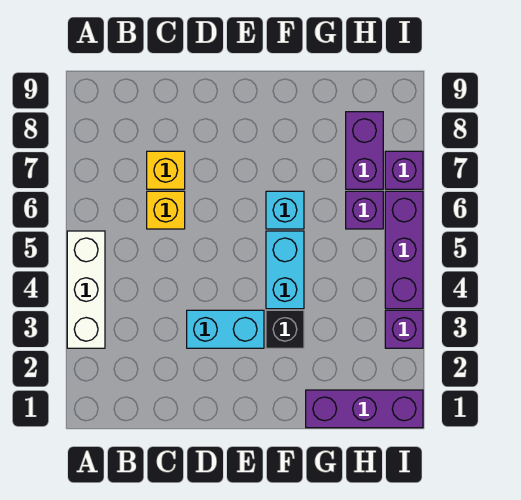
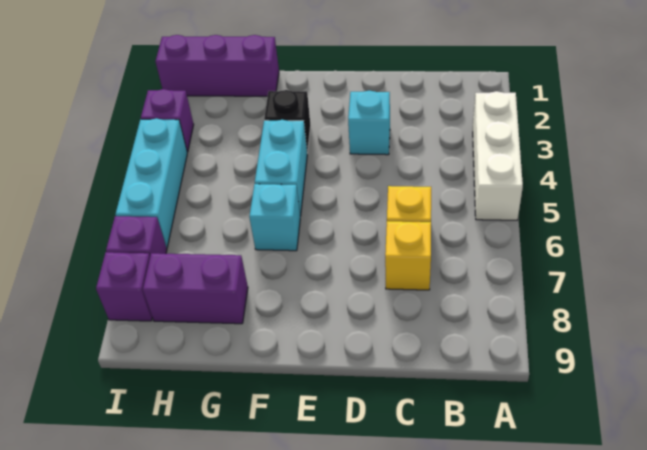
cyan brick D3:E3 level 1 -> cyan brick D3 level 1
purple brick H6 level 1 -> purple brick I8 level 1
purple brick H7:H8 level 1 -> purple brick G8:H8 level 1
purple brick I4:I6 level 1 -> cyan brick I4:I6 level 1

